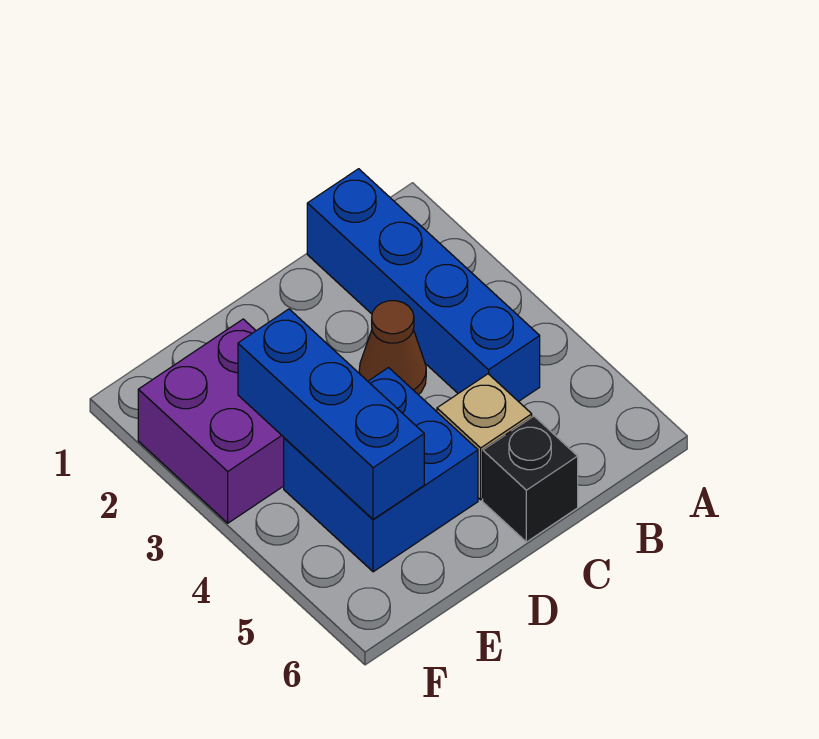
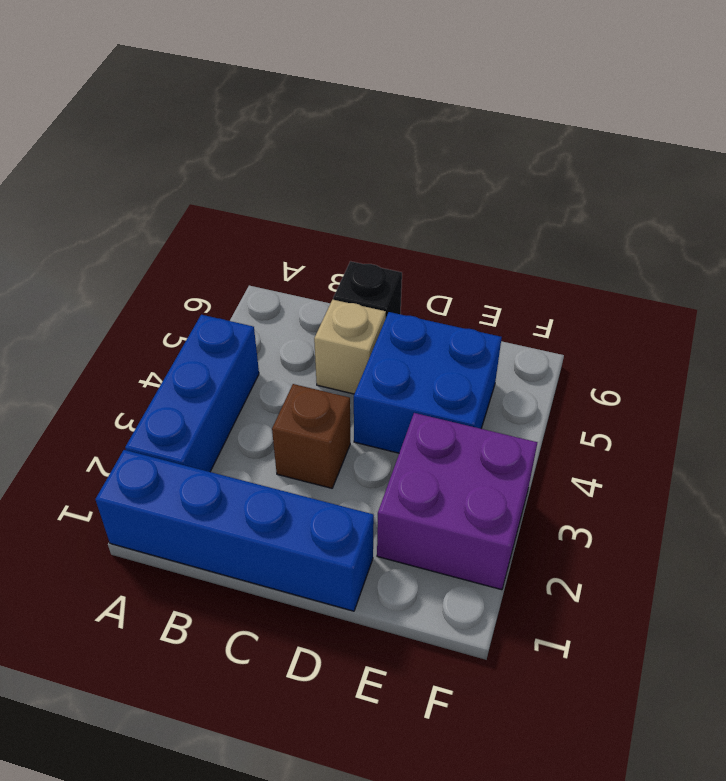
blue brick B1:B4 level 1 -> blue brick A1:D1 level 1
brown cone C3 level 1 -> brown brick C3 level 1
blue brick E3:E5 level 2 -> blue brick A2:A4 level 1

